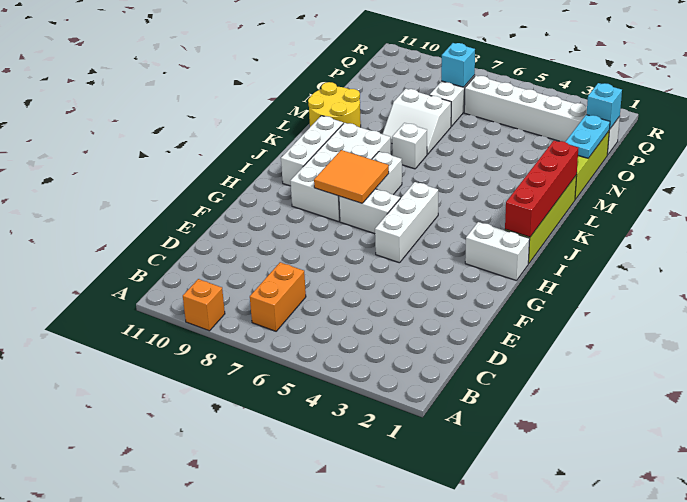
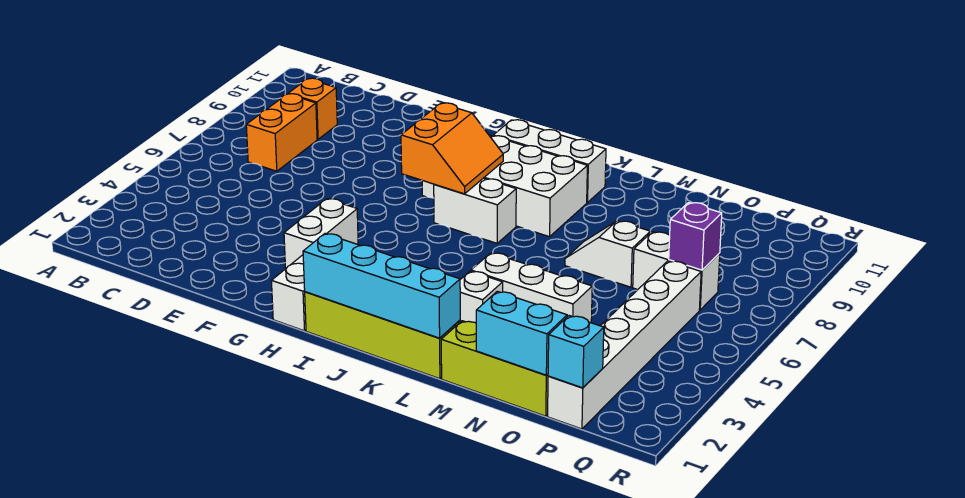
orange brick A9 level 1 -> orange brick C9 level 1
orange brick B7:C7 level 1 -> orange brick C7:C8 level 1
white brick G5:I5 level 1 -> white brick L4:N4 level 1
white brick H6:H7 level 1 -> white brick G3:G4 level 1
orange tile H7:I8 level 2 -> orange slope H7:I8 level 2 top H
red brick I1:L1 level 2 -> cyan brick I1:L1 level 2
white brick L7 level 1 -> white brick L3 level 1
yellow round brick L10:M11 level 1 -> none
white slope M7:N8 level 1 top N -> white slope M7:N7 level 1 top N
cyan plate N1:O1 level 2 -> cyan brick N1:O1 level 2
cyan brick P7 level 2 -> purple brick P7 level 2

